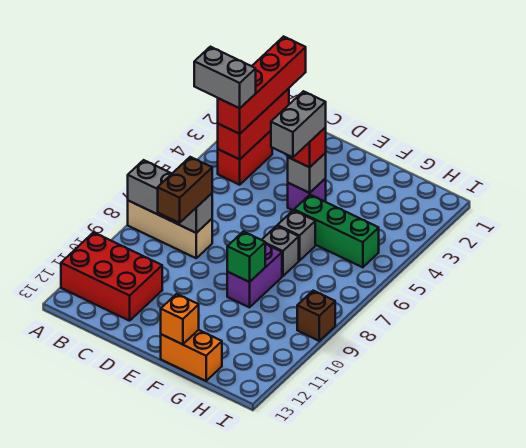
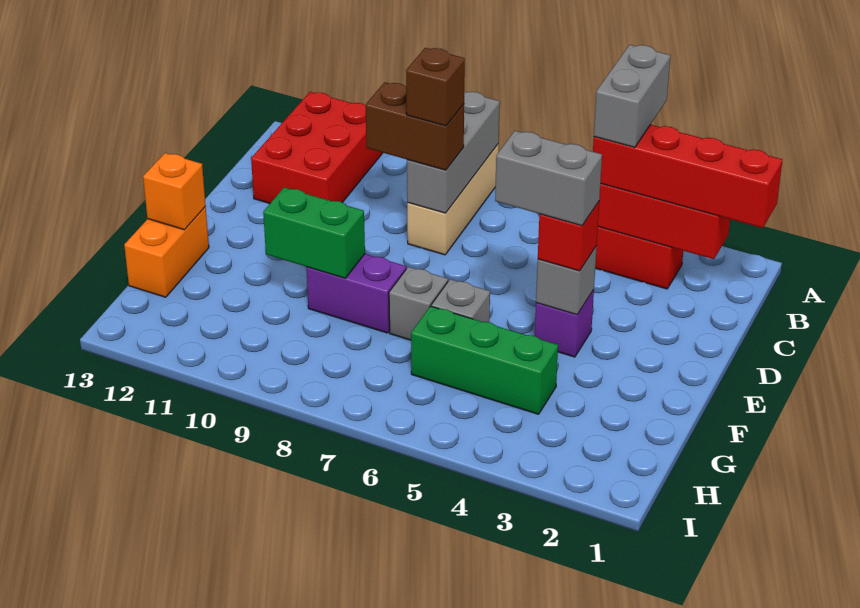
green brick F5:H5 level 1 -> green brick G4:G6 level 1
green brick F9 level 2 -> green brick F9:F10 level 2
brown brick I9 level 1 -> brown brick C8 level 4

